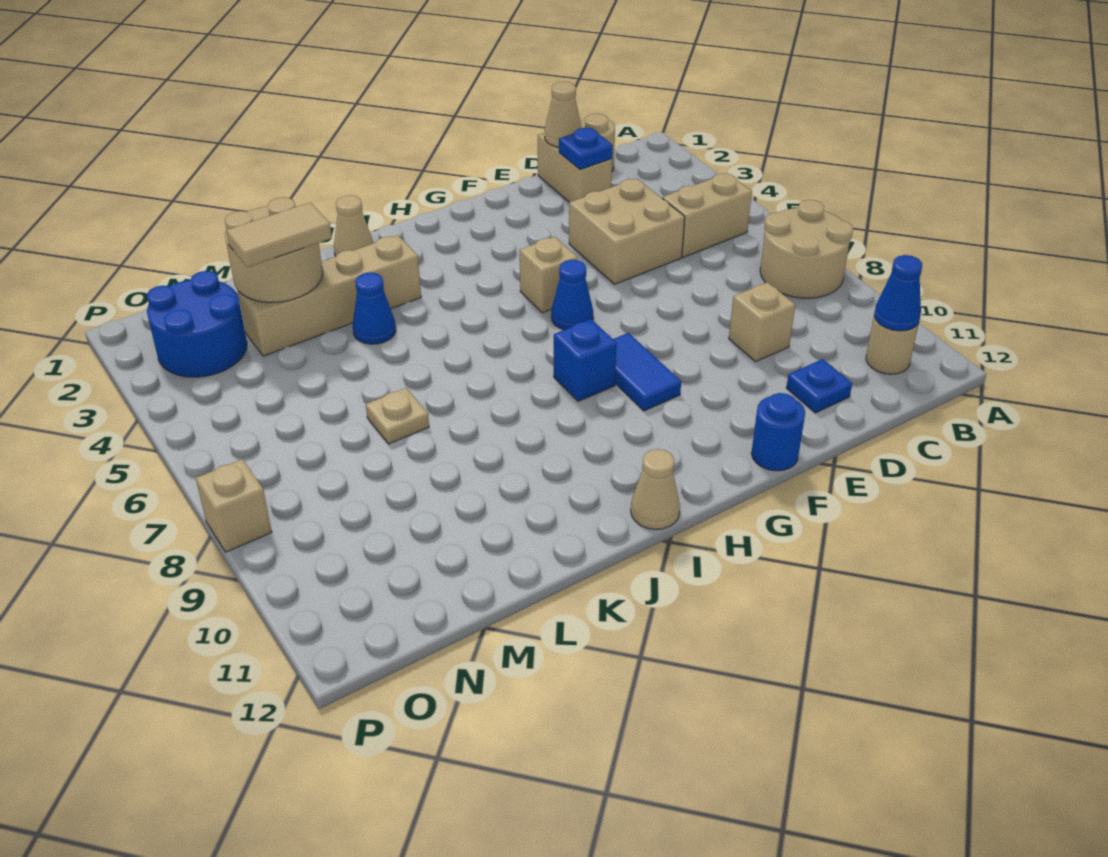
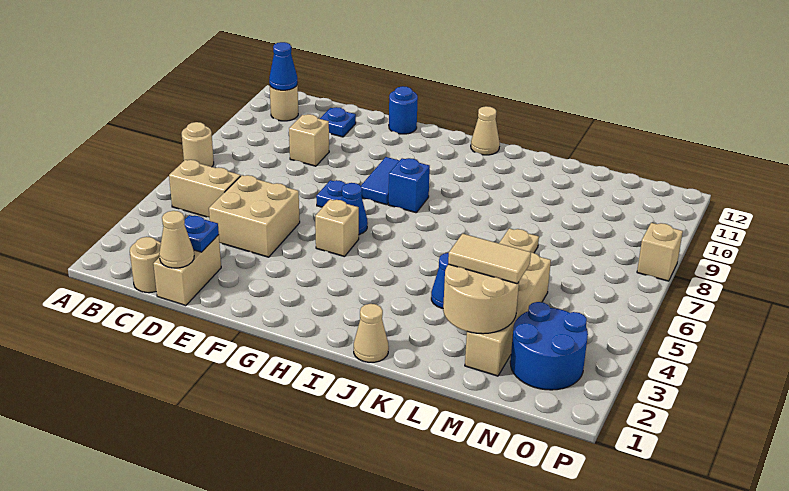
tan round brick A7:B8 level 1 -> tan round brick A7 level 1
none -> blue plate F7 level 1
tan brick J3:M3 level 1 -> tan brick M2:M5 level 1

